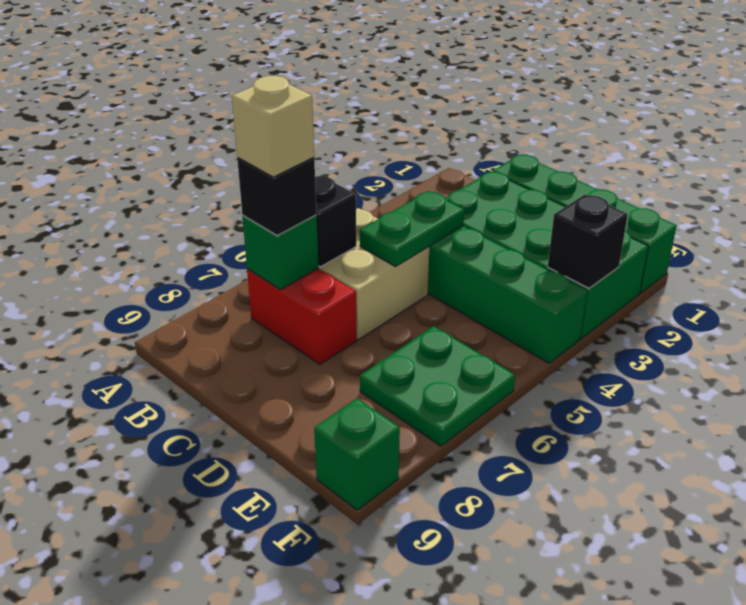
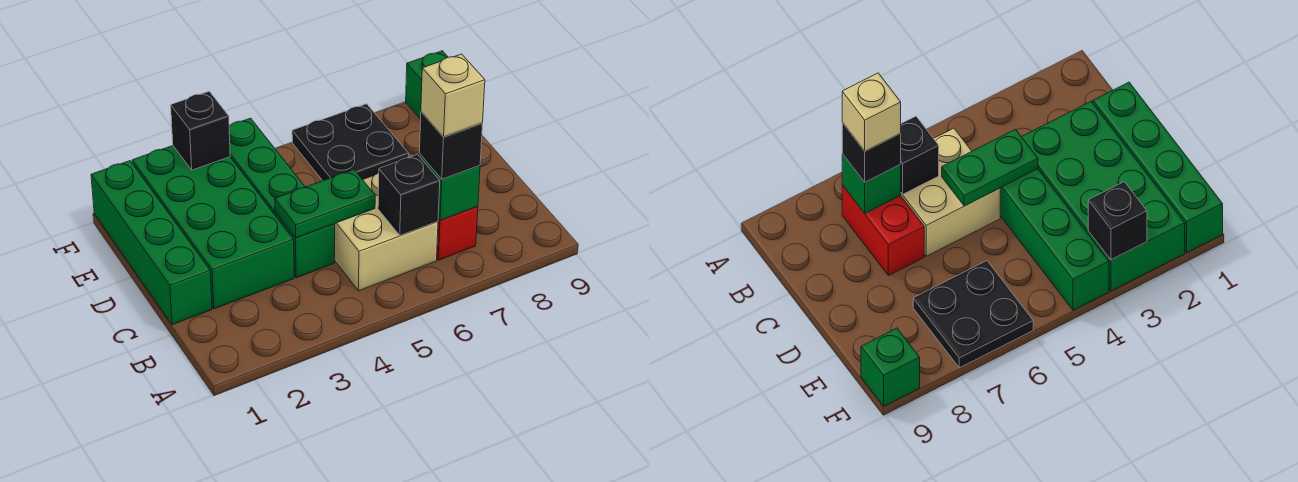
green plate E6:F7 level 1 -> black plate E6:F7 level 1

